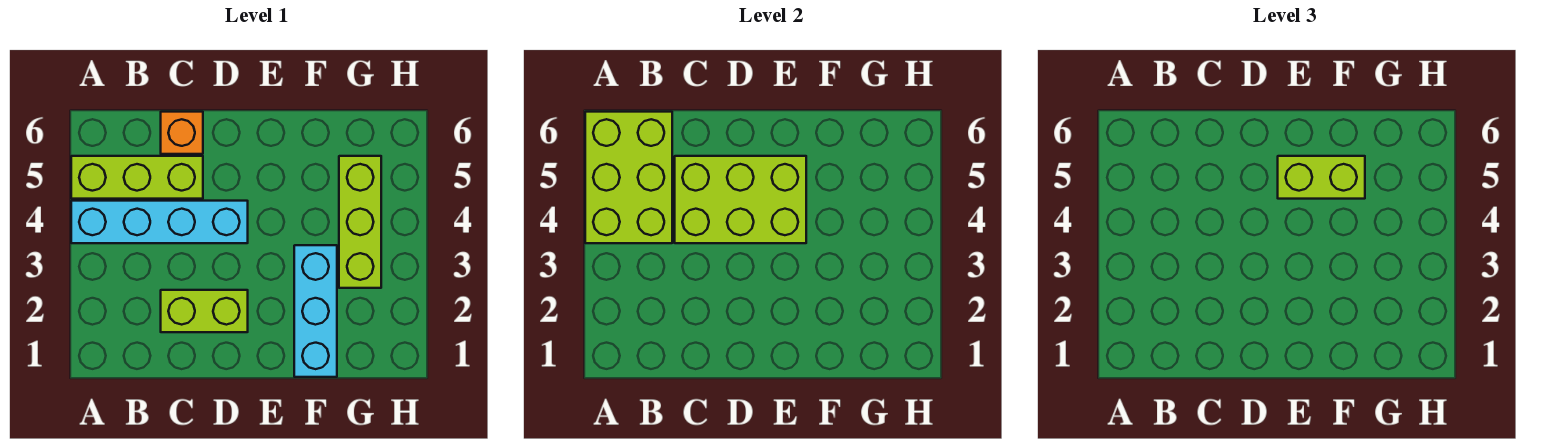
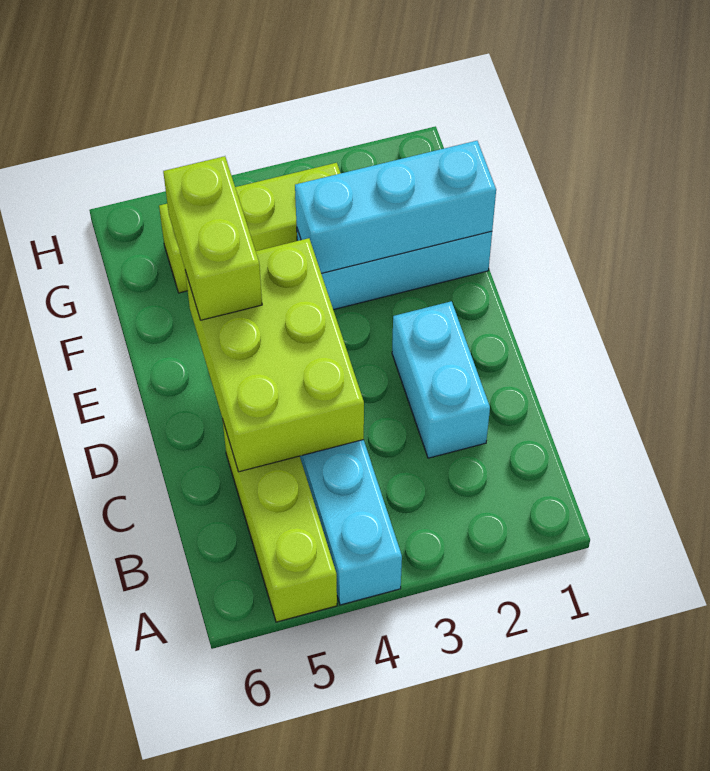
lime brick A4:B6 level 2 -> none
lime brick C2:D2 level 1 -> cyan brick C2:D2 level 1
orange brick C6 level 1 -> none
none -> cyan brick F1:F3 level 2

